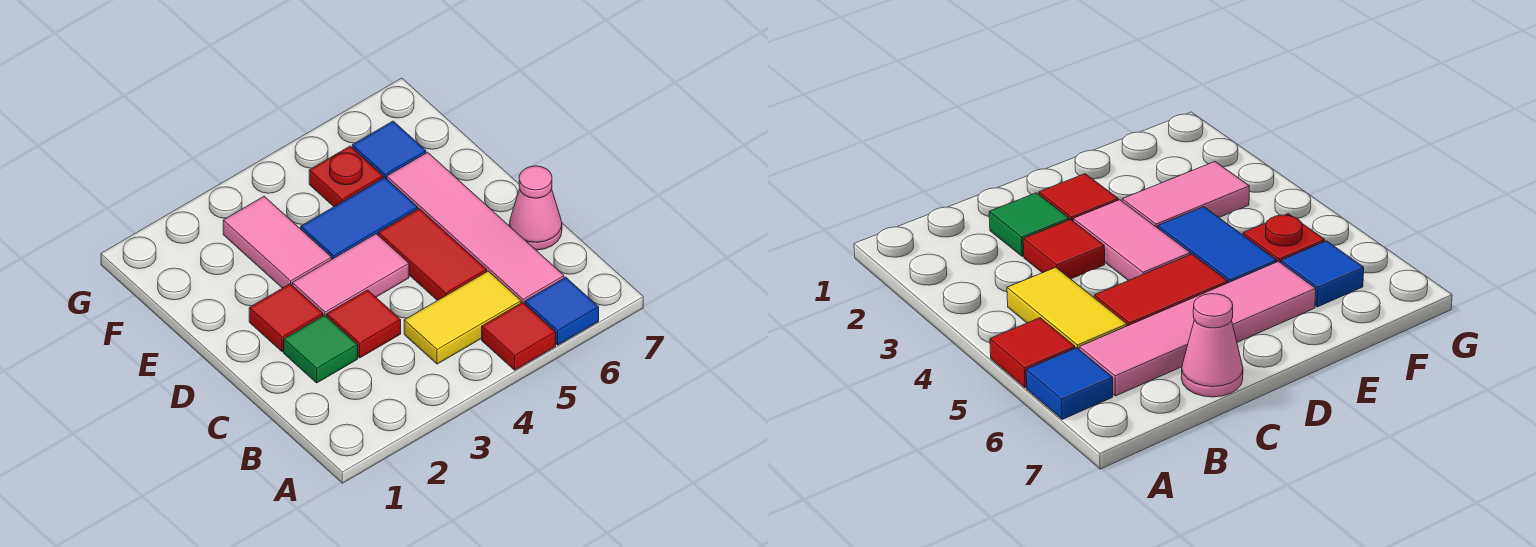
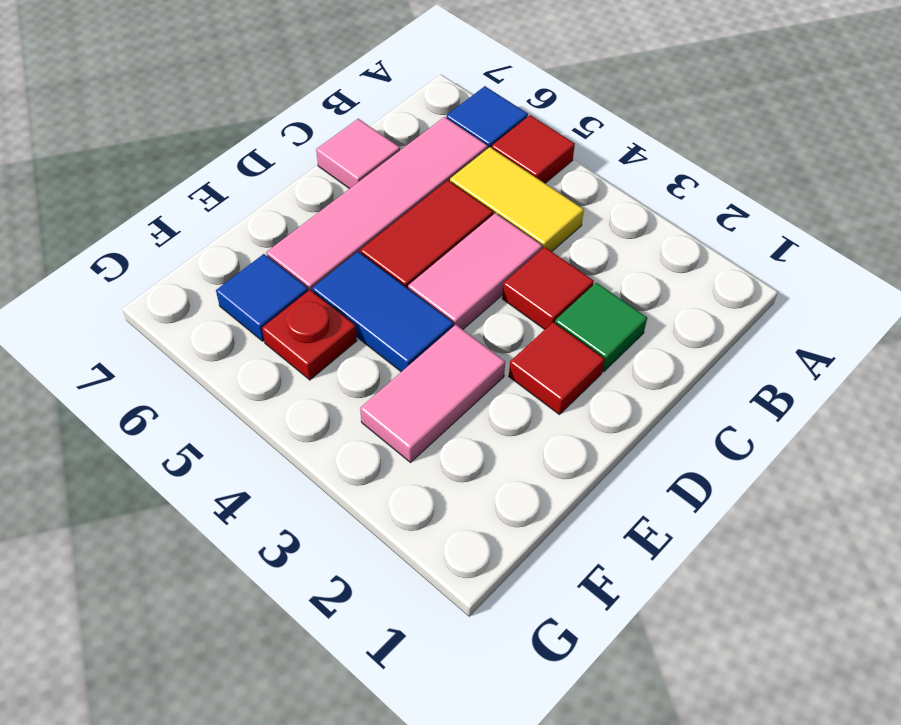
pink cone C7 level 1 -> pink tile C7 level 1
pink tile D3:D4 level 1 -> pink tile C4:D4 level 1

